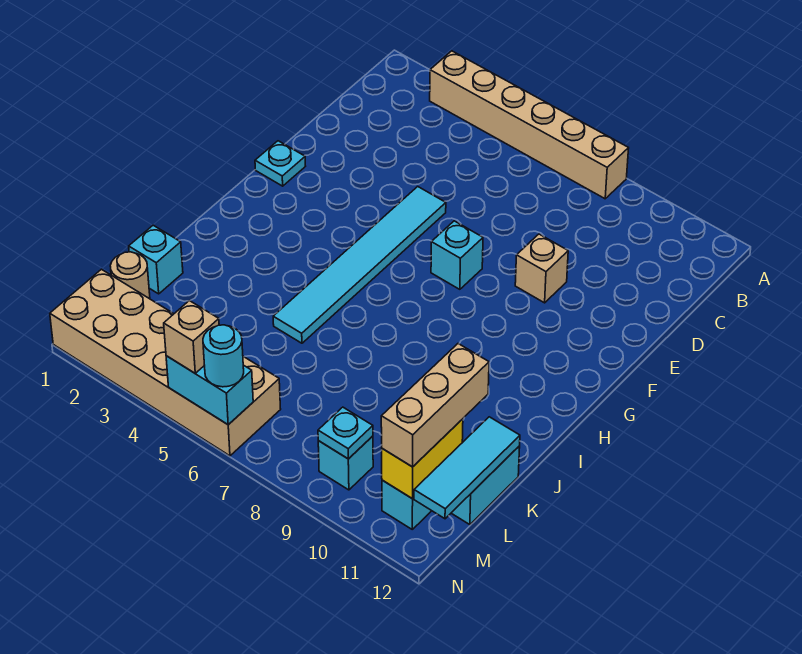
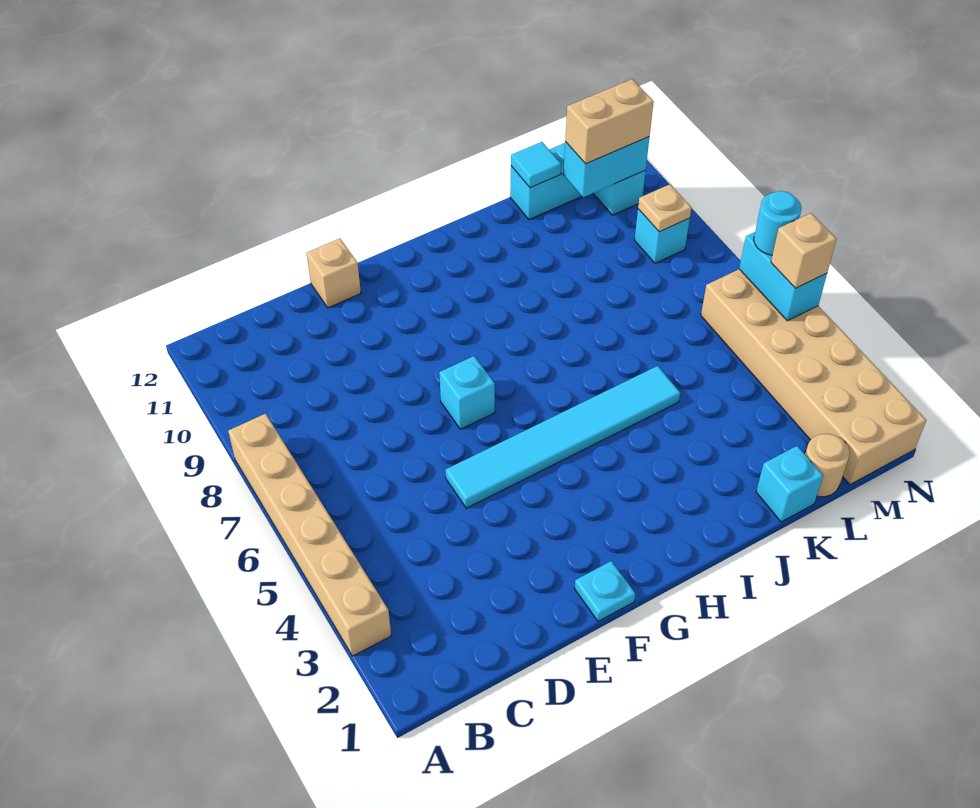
tan brick E9 level 1 -> tan brick E12 level 1
tan brick K11:M11 level 3 -> tan brick L11:M11 level 3
cyan tile K12:M12 level 2 -> cyan tile K12 level 2
yellow brick L11:M11 level 2 -> cyan brick L11:M11 level 2
cyan plate M9 level 2 -> tan plate M9 level 2

